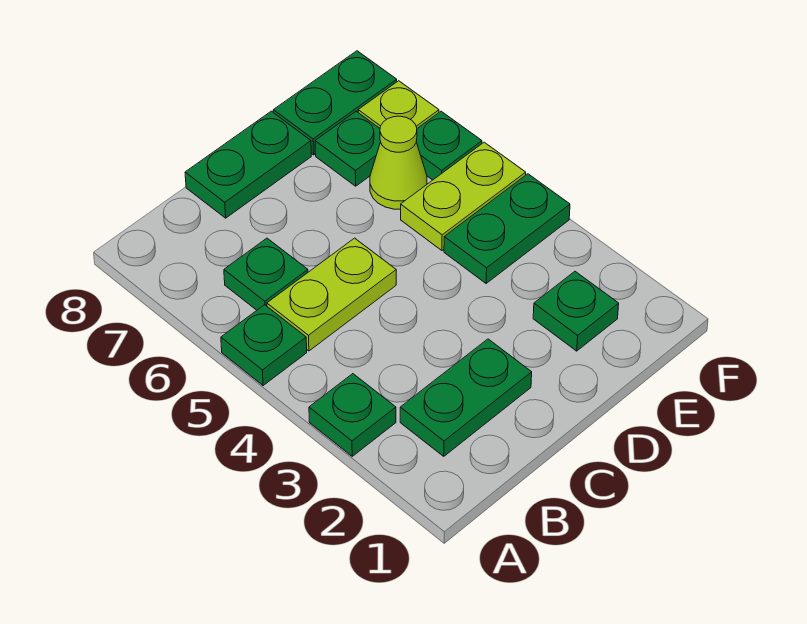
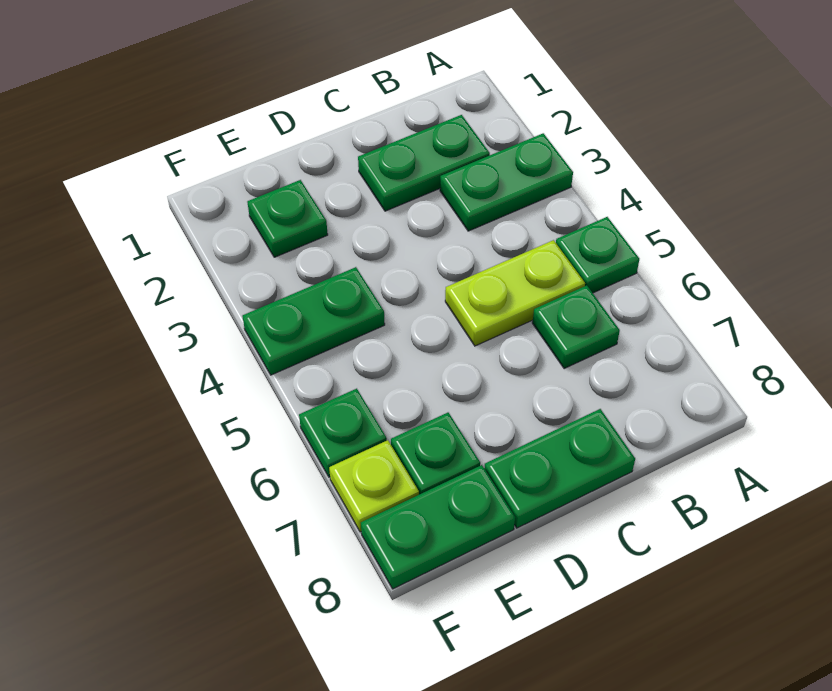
green plate A3 level 1 -> green plate A3:B3 level 1
lime plate E5:F5 level 1 -> none
lime cone E6 level 1 -> none

